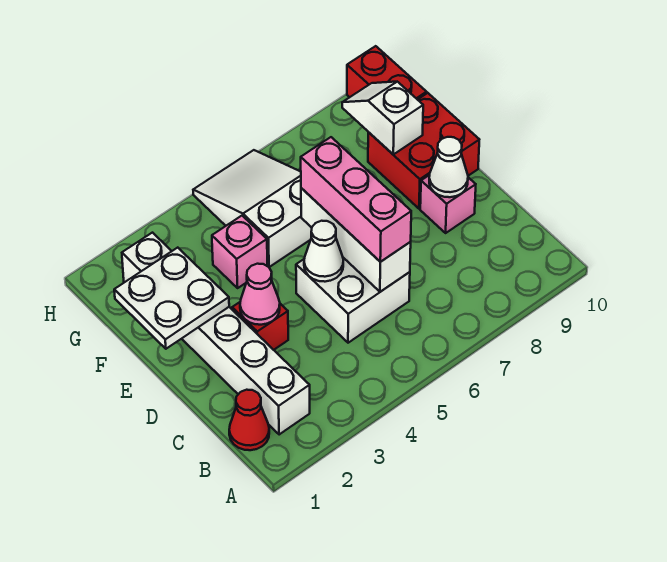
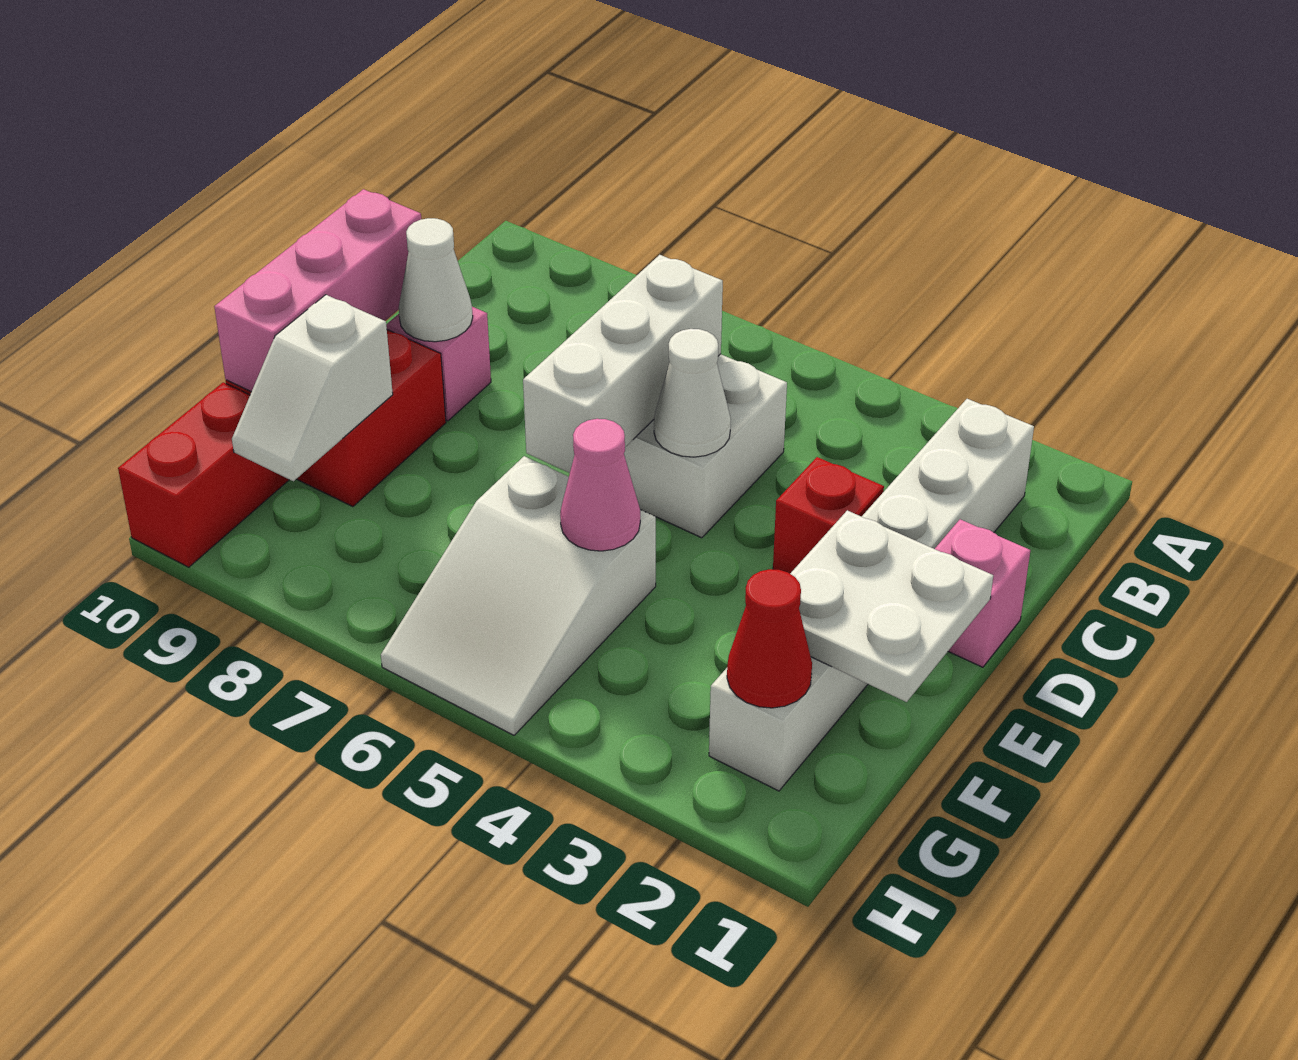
red cone B1 level 1 -> red cone G2 level 2
pink brick C6:E6 level 3 -> pink brick D10:F10 level 2
pink cone D3 level 2 -> pink cone F5 level 2
pink brick F4 level 1 -> pink brick D1 level 1

